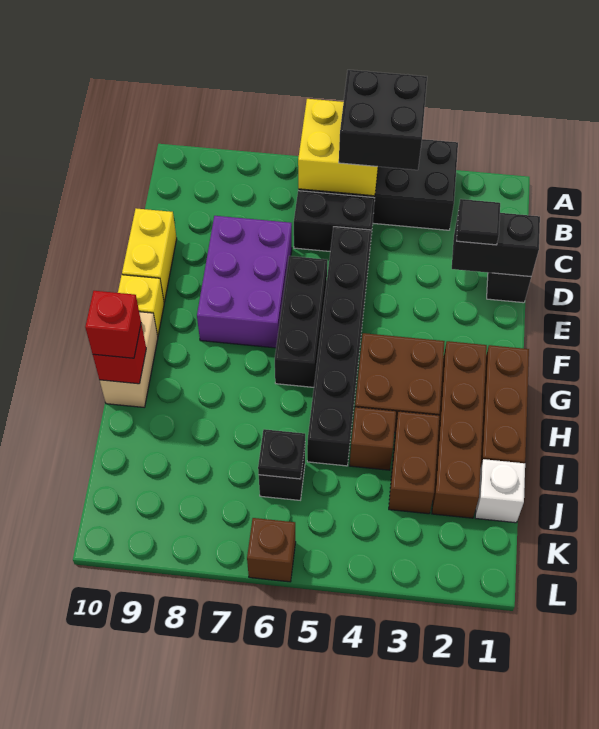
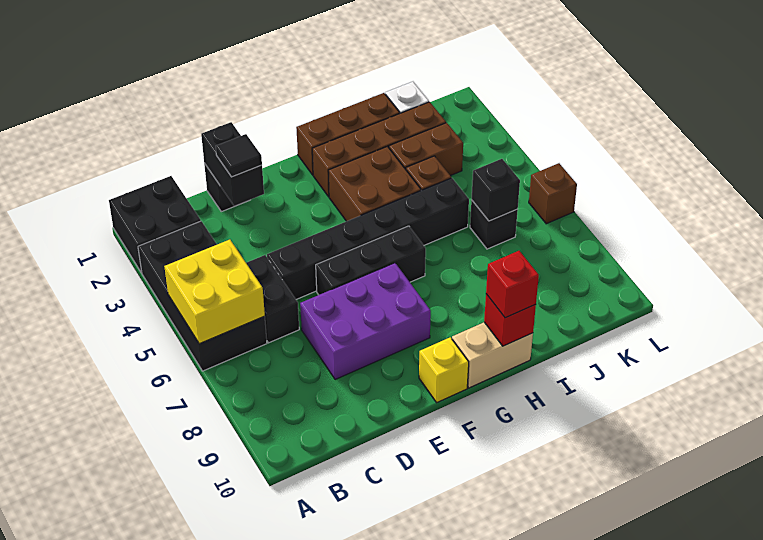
black brick A4:B5 level 3 -> black brick A1:B2 level 1
yellow brick D10:E10 level 1 -> none
black plate J6 level 2 -> black brick J6 level 2

